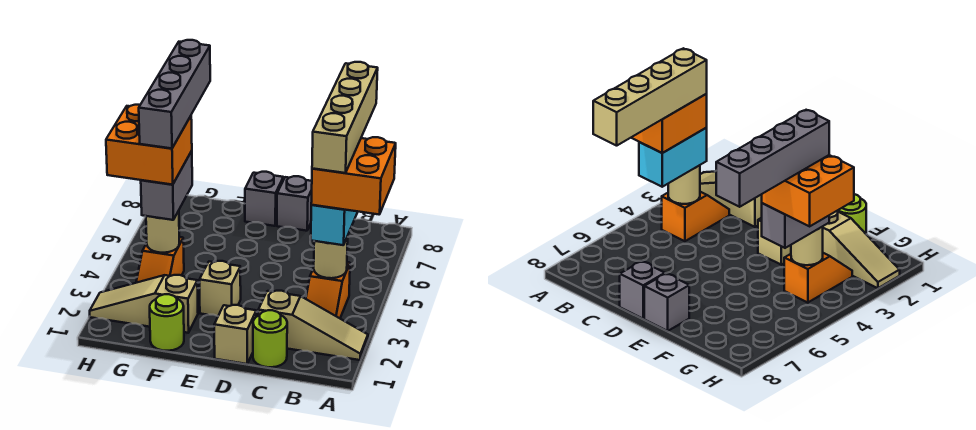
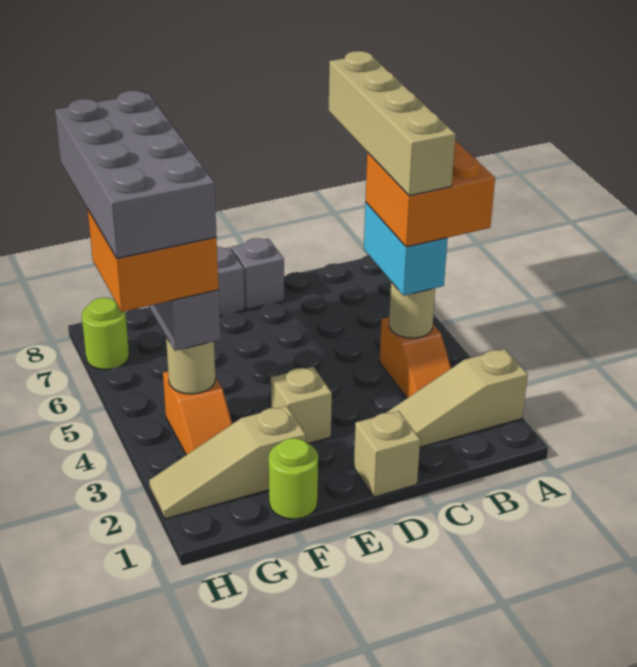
tan slope A2:C2 level 1 top C -> tan slope A2:C2 level 1 top A
lime round brick C1 level 1 -> lime round brick H7 level 1
grey brick G4:G7 level 5 -> grey brick G4:H7 level 5

